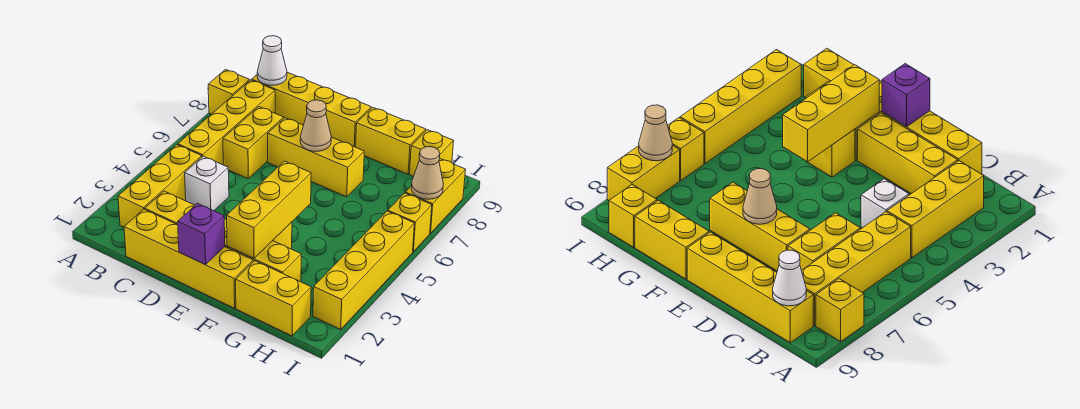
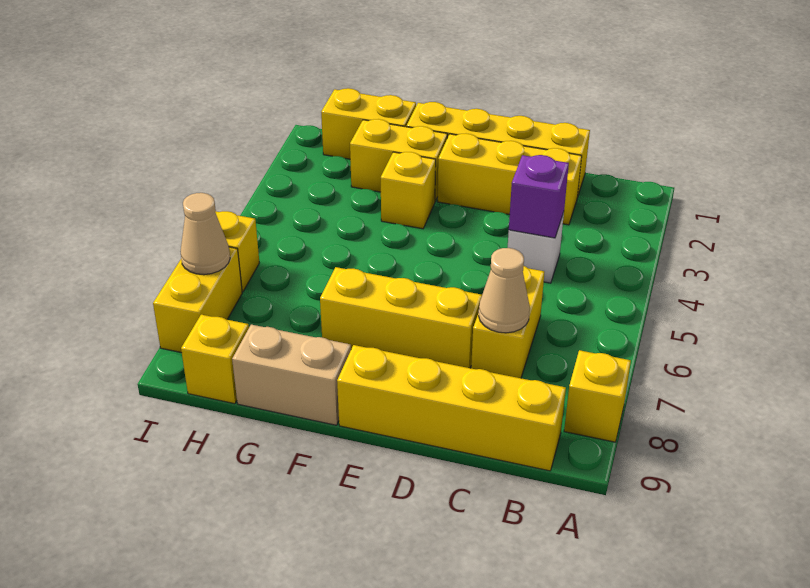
yellow brick B2:B4 level 1 -> none
yellow brick B5:B8 level 1 -> none
white cone B9 level 2 -> none
purple brick E1 level 2 -> purple brick C4 level 2
tan cone E7 level 2 -> tan cone C7 level 2
yellow brick F2:F4 level 2 -> none
yellow brick F9:G9 level 1 -> tan brick F9:G9 level 1
yellow brick I2:I5 level 1 -> none

